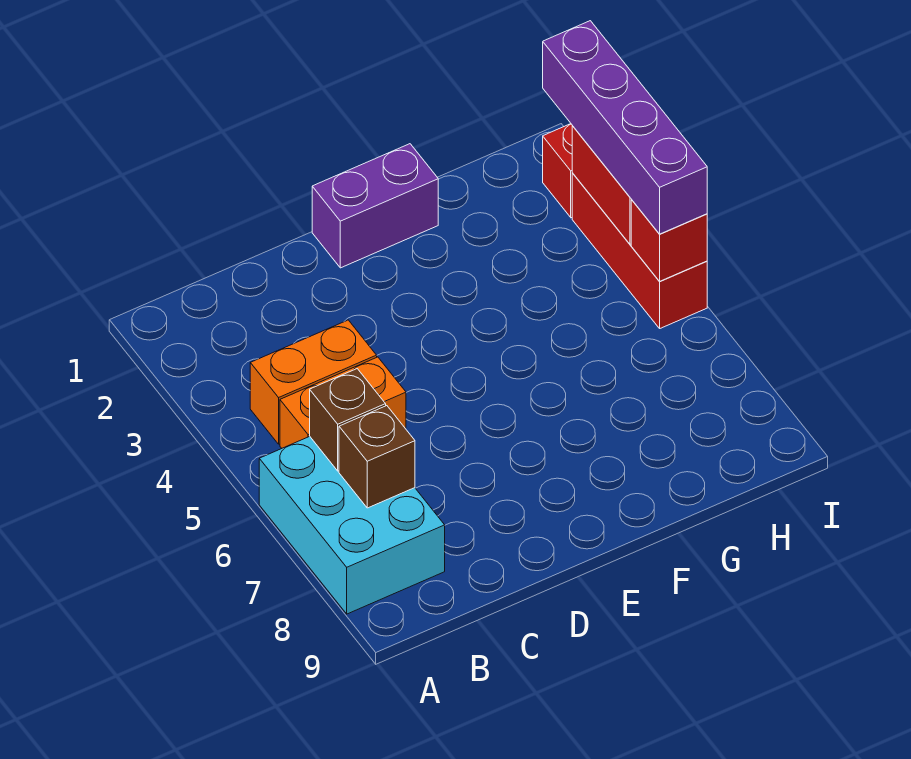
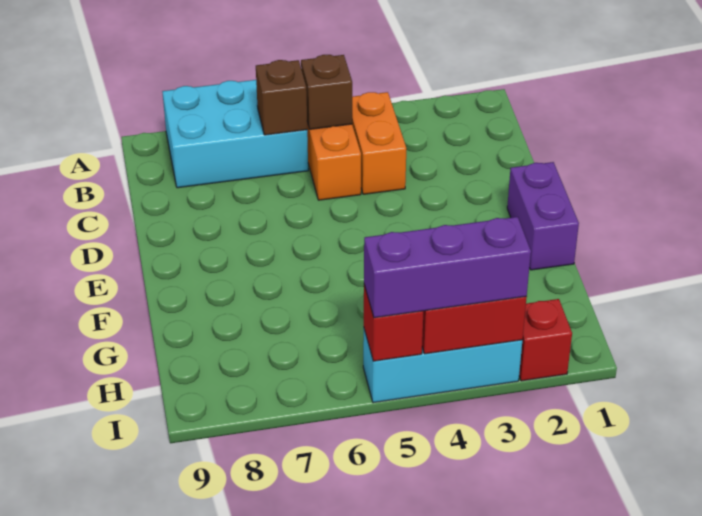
brown brick B7 level 2 -> brown brick B5 level 2
purple brick I2:I5 level 3 -> purple brick I3:I5 level 3
red brick I3:I5 level 1 -> cyan brick I3:I5 level 1

